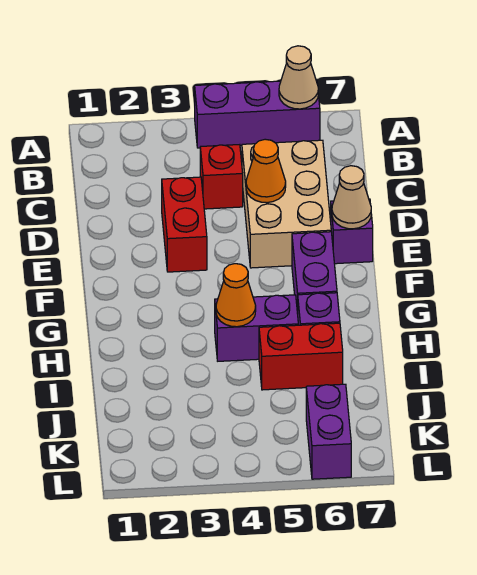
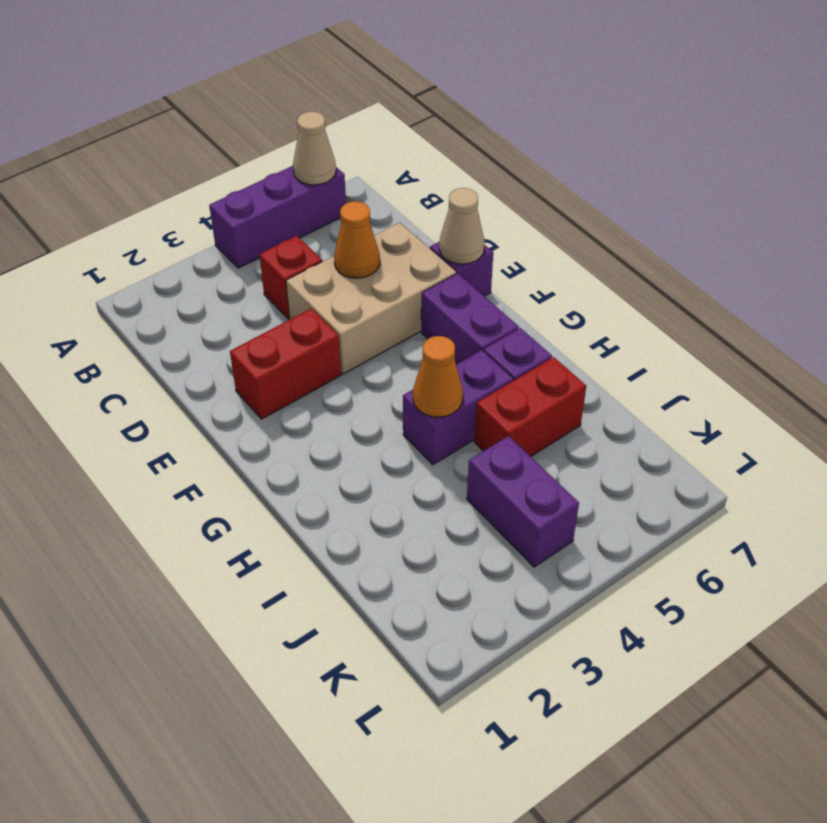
tan brick C5:E6 level 1 -> tan brick D4:E6 level 1
red brick D3:E3 level 1 -> red brick E2:E3 level 1
purple brick K6:L6 level 1 -> purple brick J4:K4 level 1

